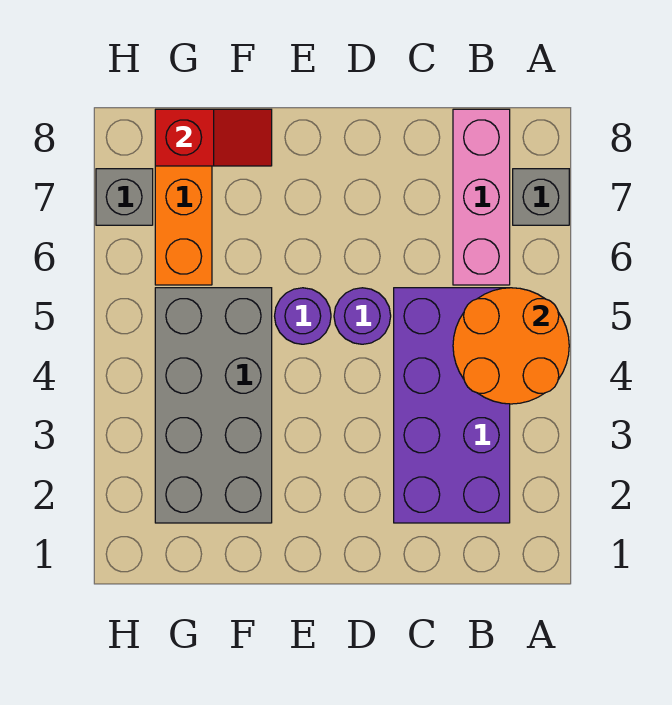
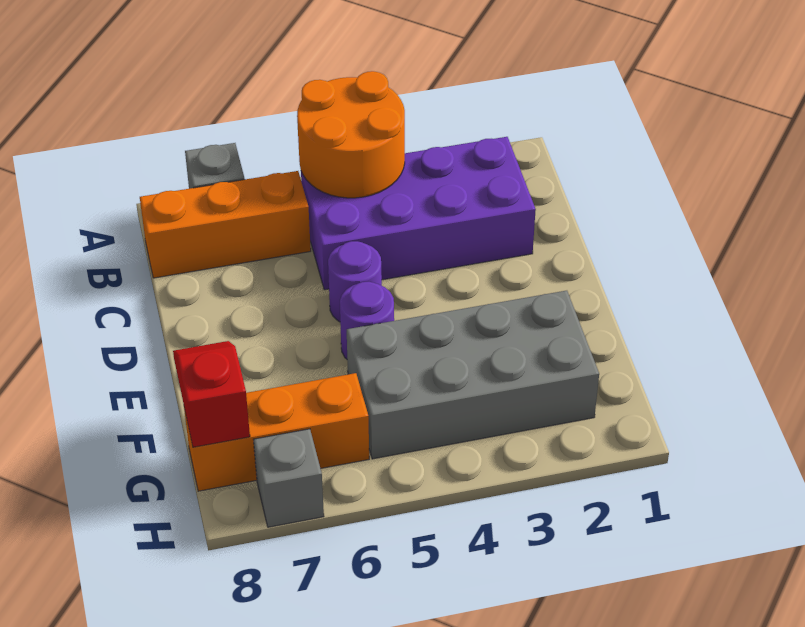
pink brick B6:B8 level 1 -> orange brick B6:B8 level 1

